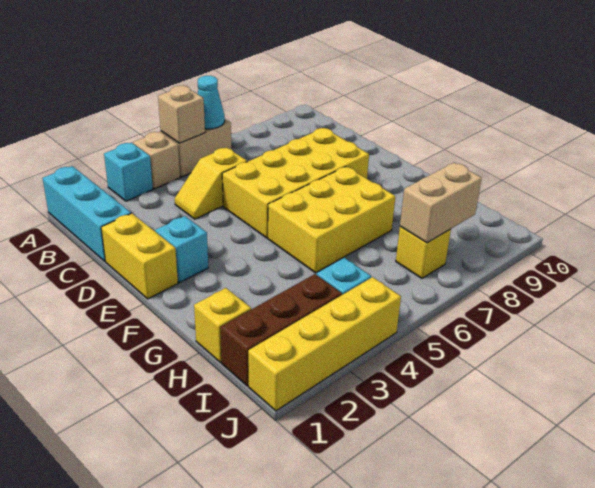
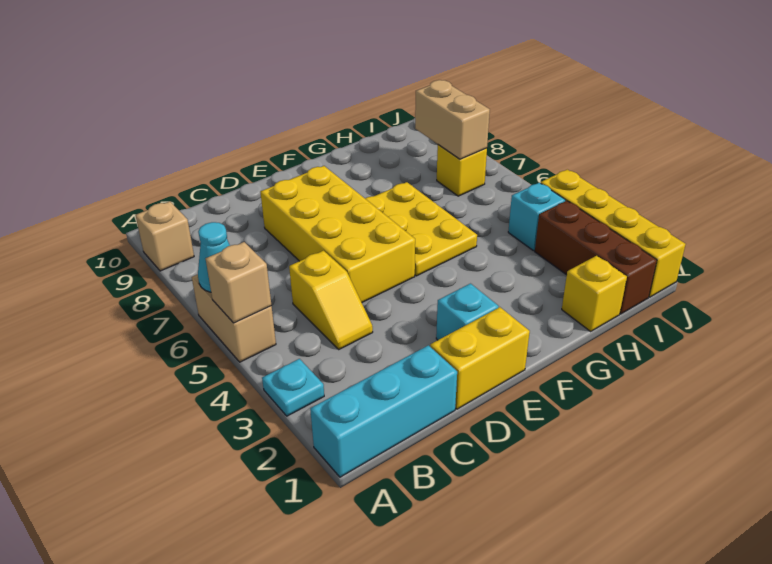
cyan brick A3 level 1 -> cyan plate A3 level 1
tan brick A4 level 1 -> tan brick A9 level 1
yellow brick F5:G7 level 1 -> yellow plate F5:G7 level 1

